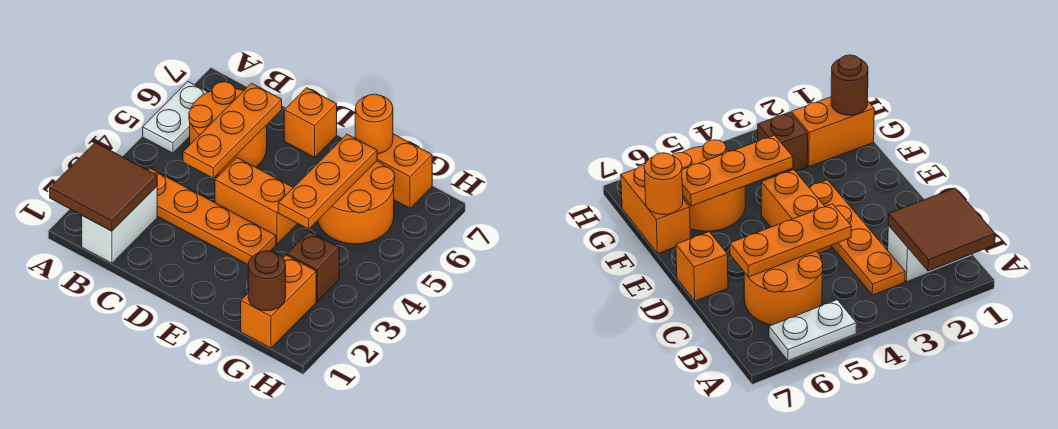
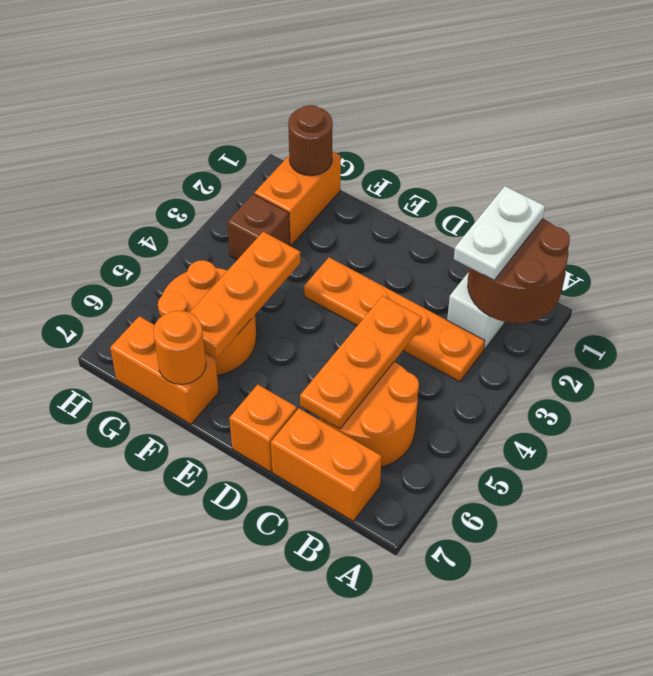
brown tile A1:B2 level 2 -> brown round brick A1:B2 level 2
white plate A5:A6 level 1 -> white plate B1:B2 level 3
orange brick D4:E4 level 1 -> orange brick B7:C7 level 1

